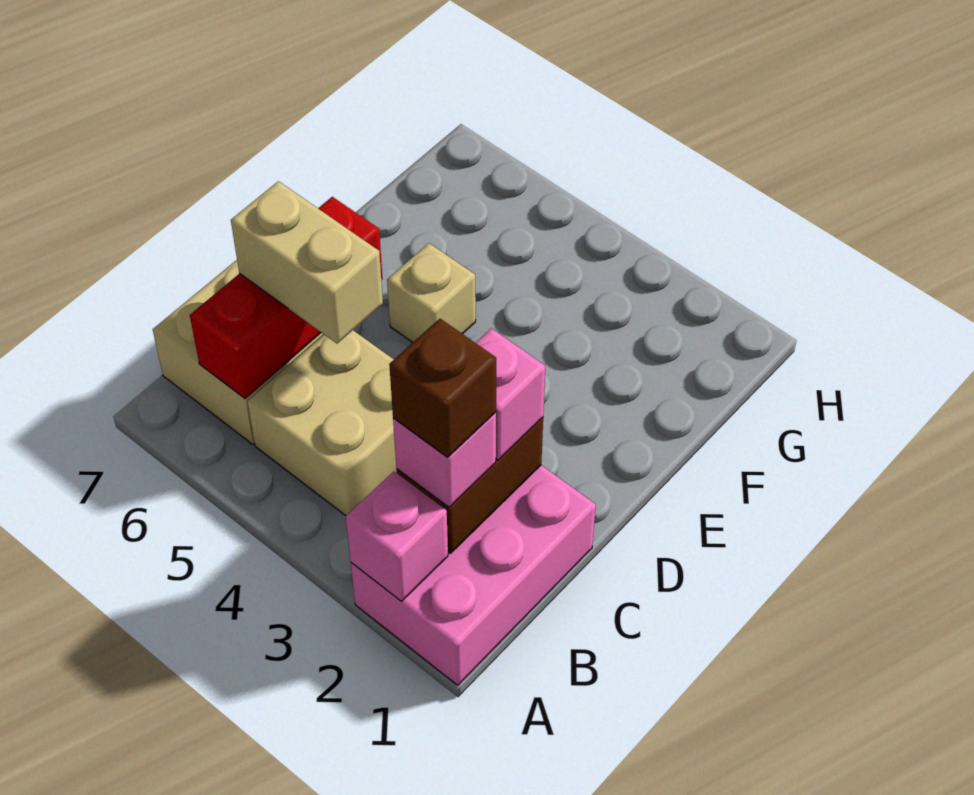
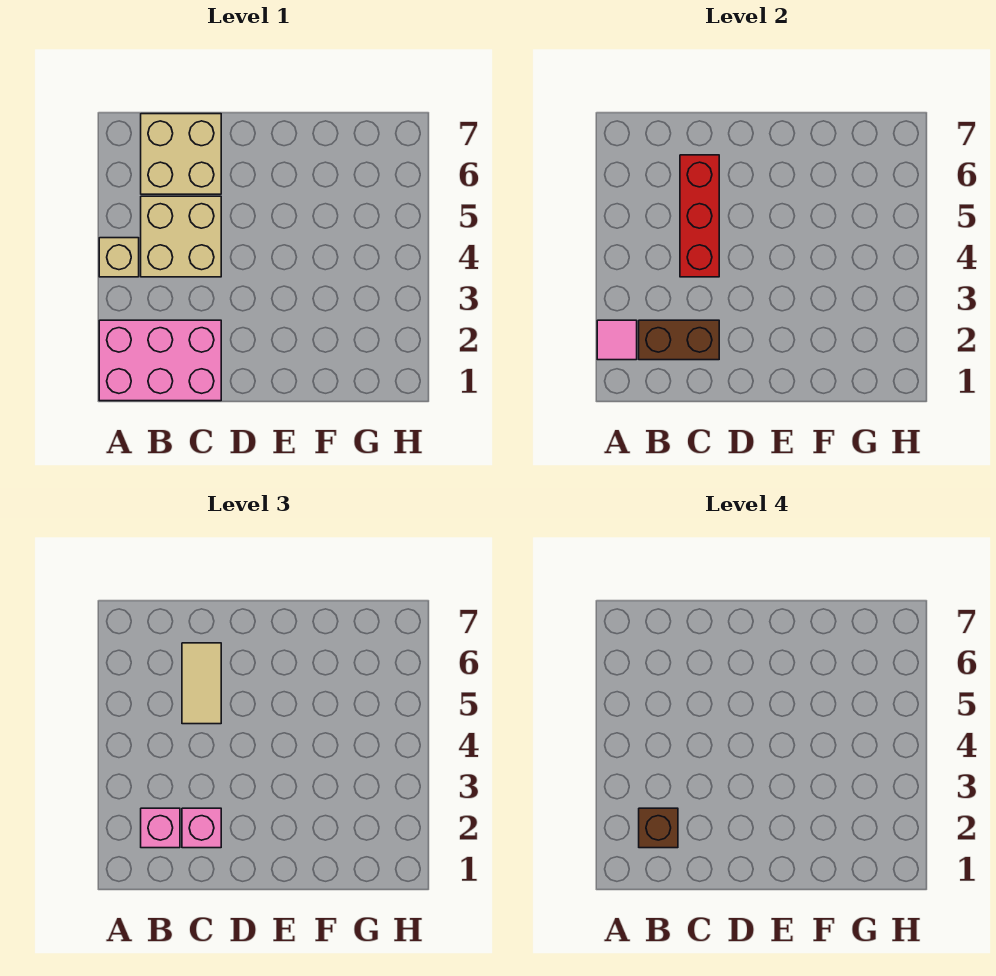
pink brick A2 level 2 -> pink tile A2 level 2
red brick B6:D6 level 2 -> red brick C4:C6 level 2
tan brick C5:C6 level 3 -> tan tile C5:C6 level 3
tan brick E5 level 1 -> tan brick A4 level 1

